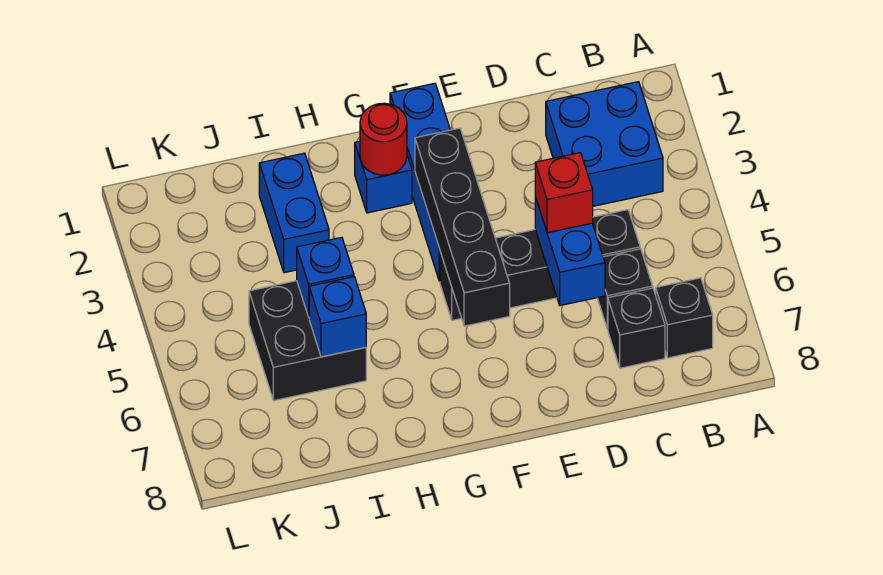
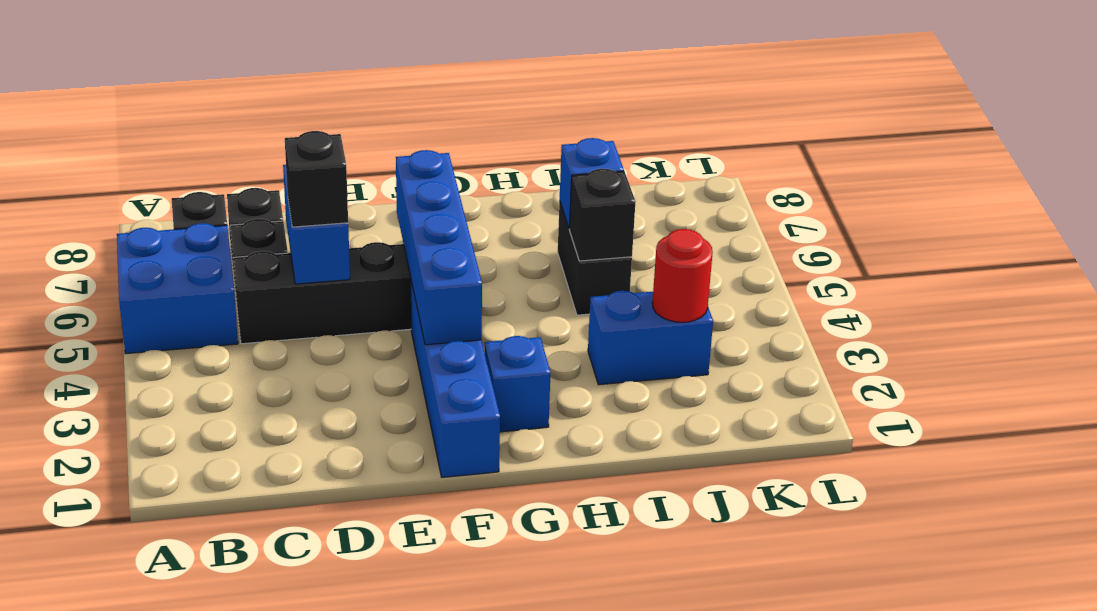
blue brick B2:C3 level 1 -> blue brick A5:B6 level 1
red brick D5 level 3 -> black brick D5 level 3
black brick F3:F6 level 2 -> blue brick F3:F6 level 2
red round brick G2 level 2 -> red round brick J3 level 2
blue brick I2:I3 level 1 -> blue brick I3:J3 level 1
black brick I5:J6 level 1 -> black brick I5:I6 level 1
blue brick I5 level 2 -> black brick I5 level 2

